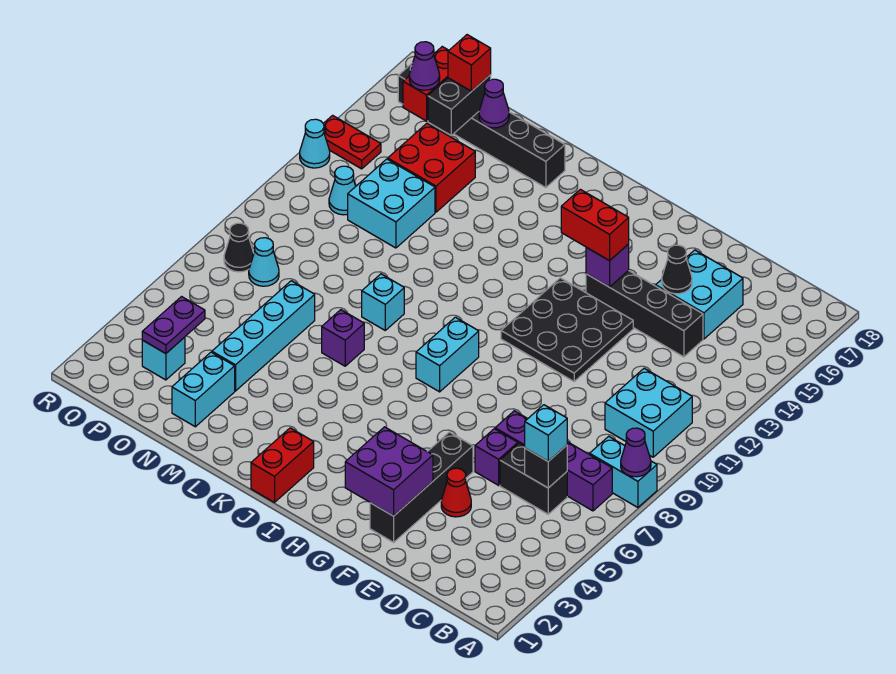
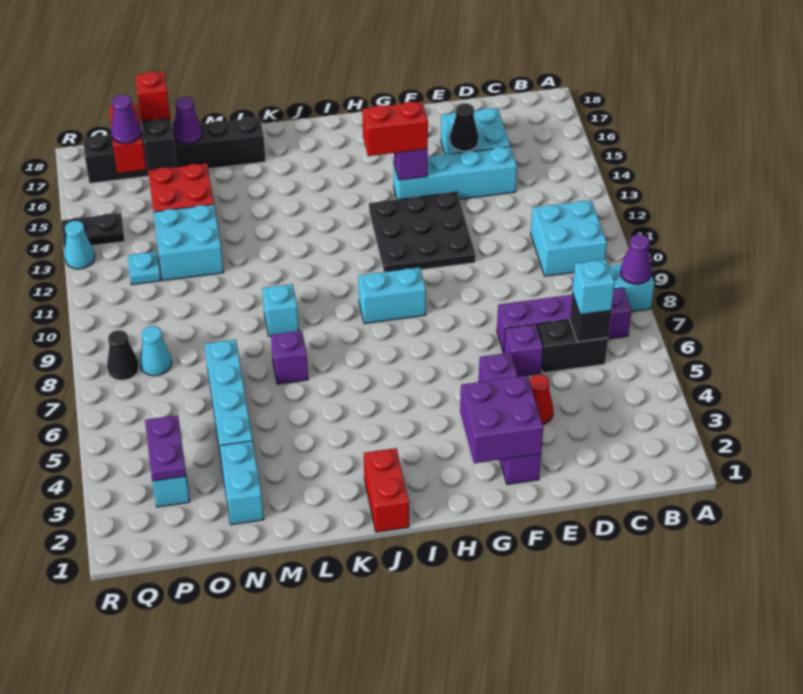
black brick D14:G14 level 1 -> cyan brick D14:G14 level 1
black brick F2:F5 level 1 -> purple brick F2:F5 level 1
cyan brick I8:I9 level 1 -> cyan brick H9:I9 level 1
cyan cone P12 level 1 -> cyan plate P12 level 1
red plate Q14:R14 level 1 -> black plate Q14:R14 level 1

